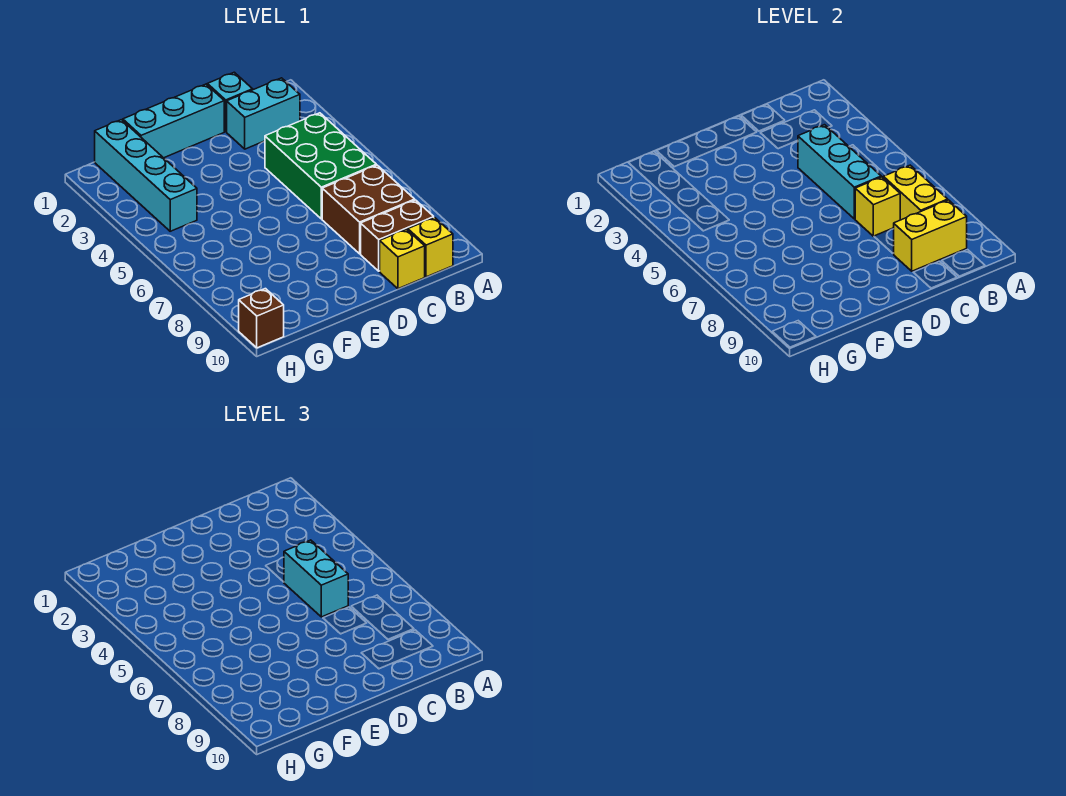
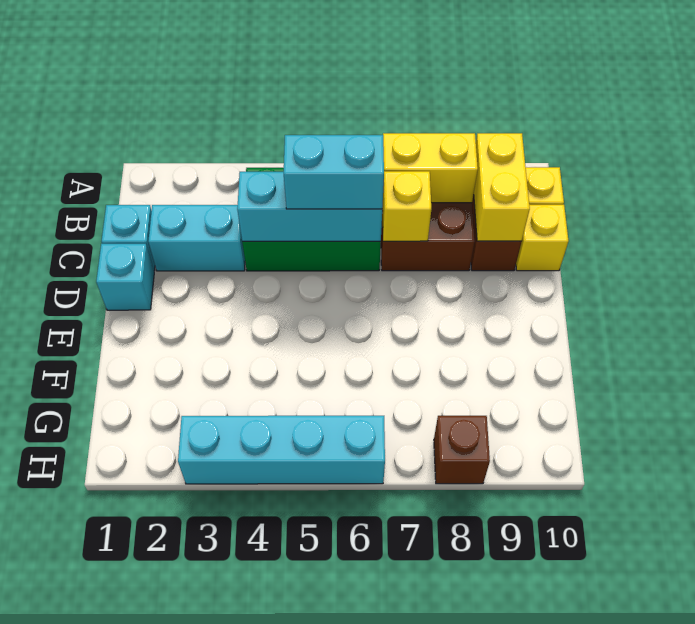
cyan brick B2:C2 level 1 -> cyan brick C2:C3 level 1
cyan brick D1:F1 level 1 -> cyan brick D1 level 1
cyan brick G1:G4 level 1 -> cyan brick H3:H6 level 1
brown brick H10 level 1 -> brown brick H8 level 1

